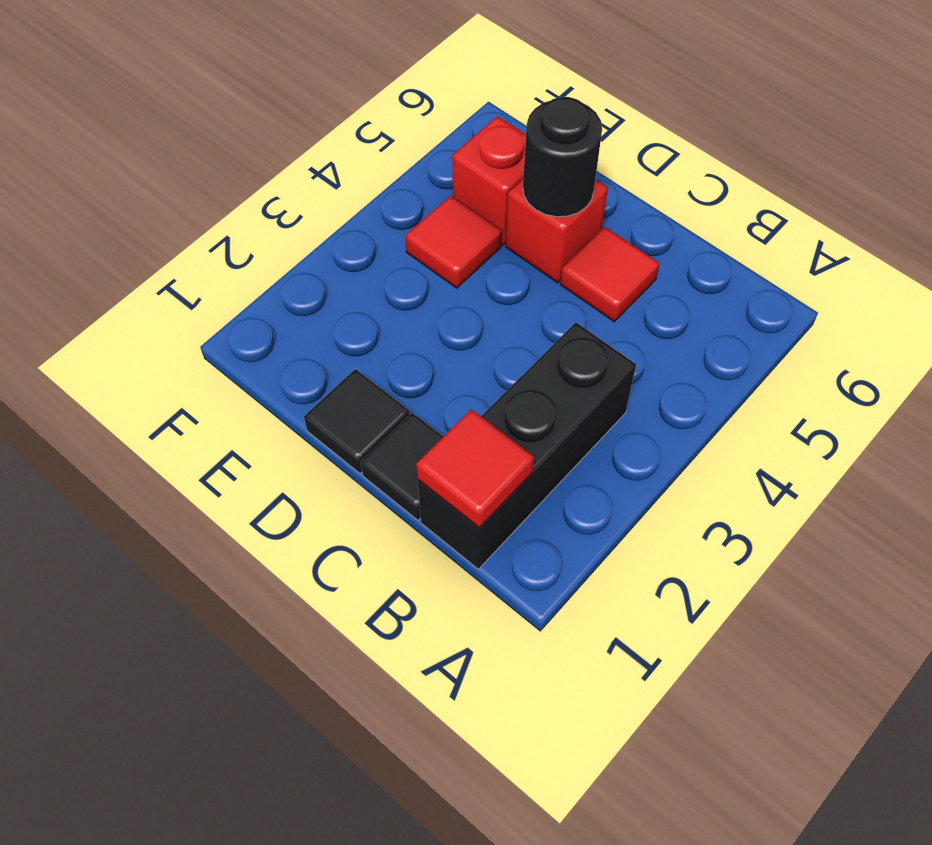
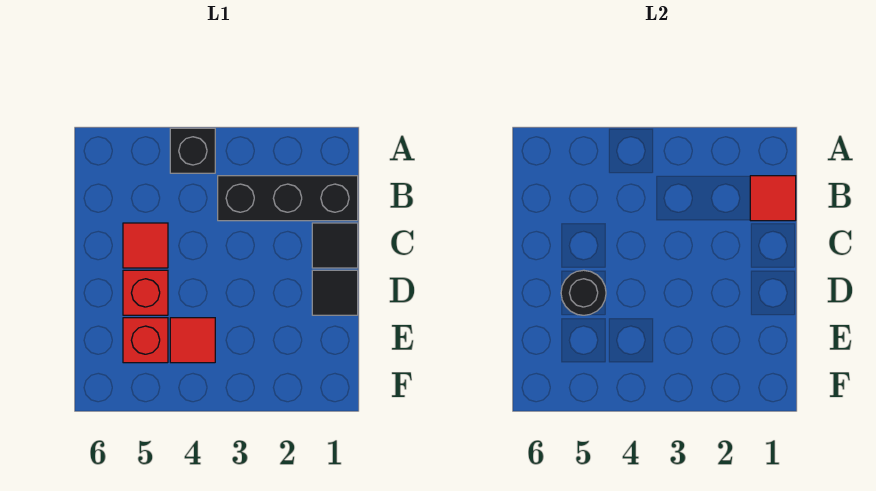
none -> black brick A4 level 1

